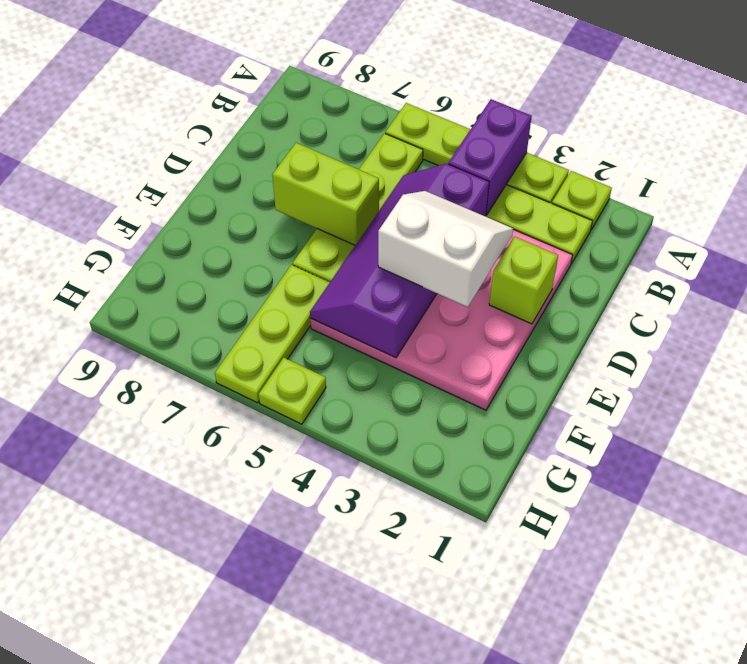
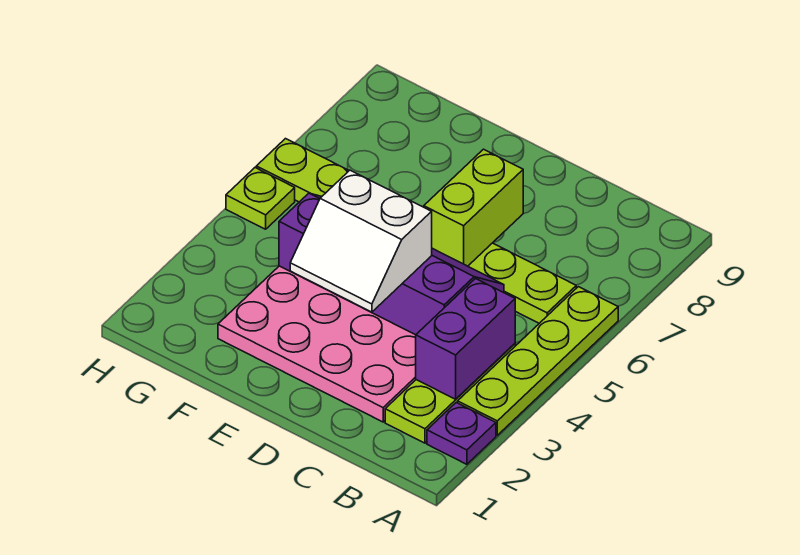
lime plate A2 level 1 -> purple plate A2 level 1
purple brick A4:B4 level 2 -> purple brick B3:B4 level 2
lime brick D2 level 2 -> none
white slope D3:E4 level 3 top E -> white slope D3:E4 level 3 top 4

